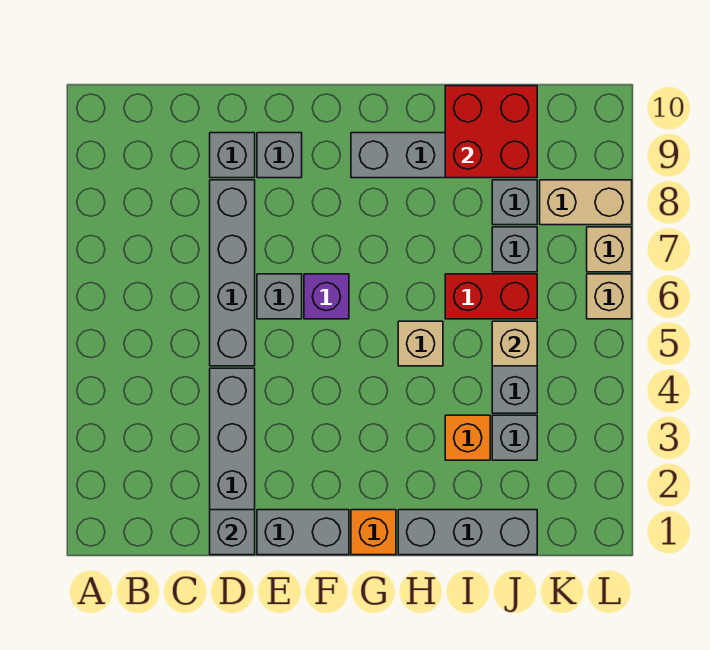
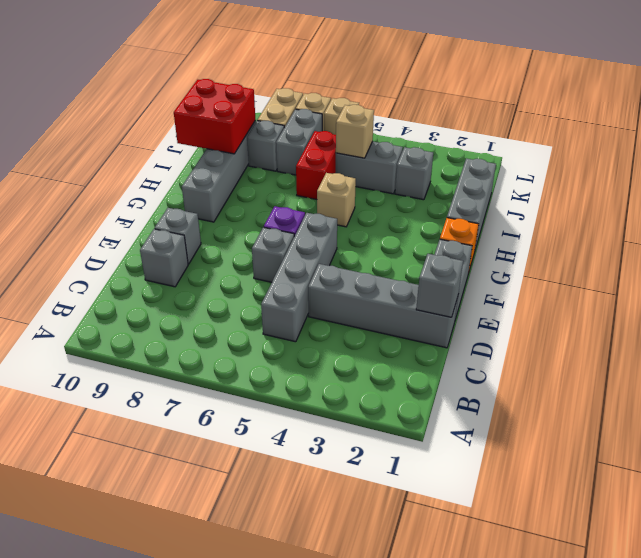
grey brick D5:D8 level 1 -> grey brick C5:F5 level 1
orange brick I3 level 1 -> none
grey brick J7 level 1 -> grey brick J7:K7 level 1

